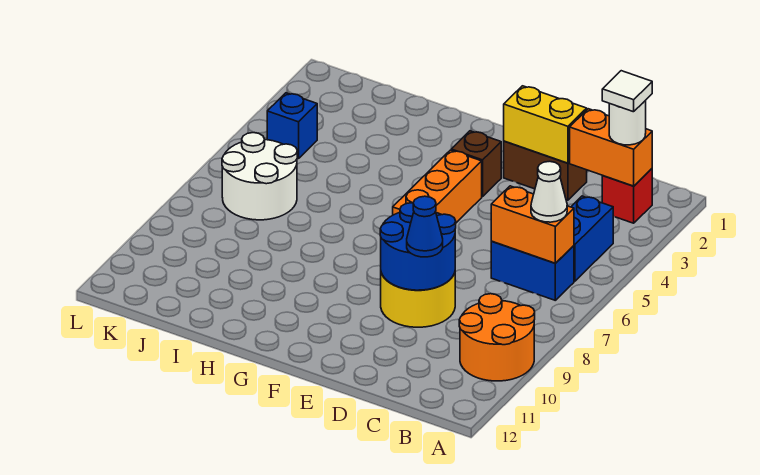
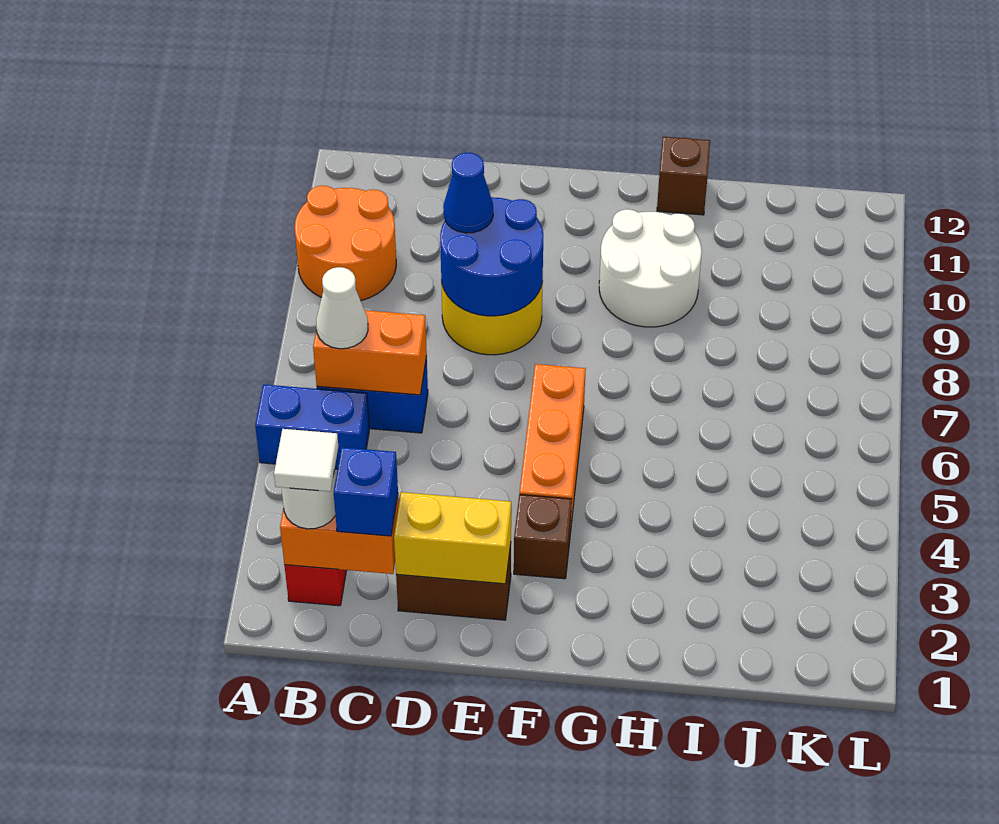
blue brick B4:B5 level 1 -> blue brick A5:B5 level 1
none -> brown brick H12 level 1
white round brick J6:K7 level 1 -> white round brick G9:H10 level 1
blue brick K4 level 1 -> blue brick C2 level 3

